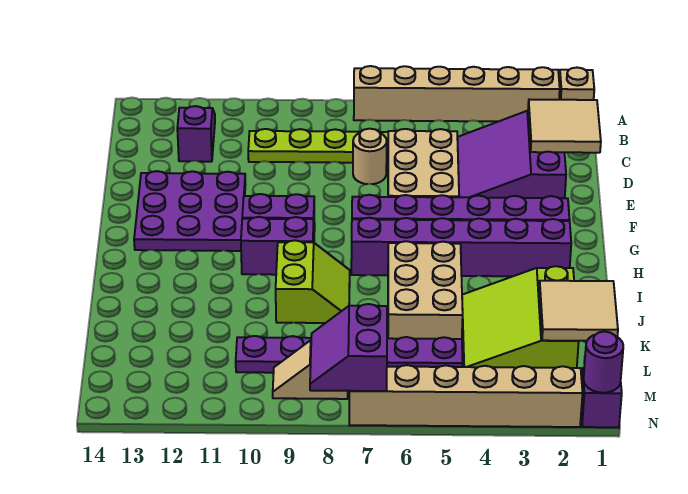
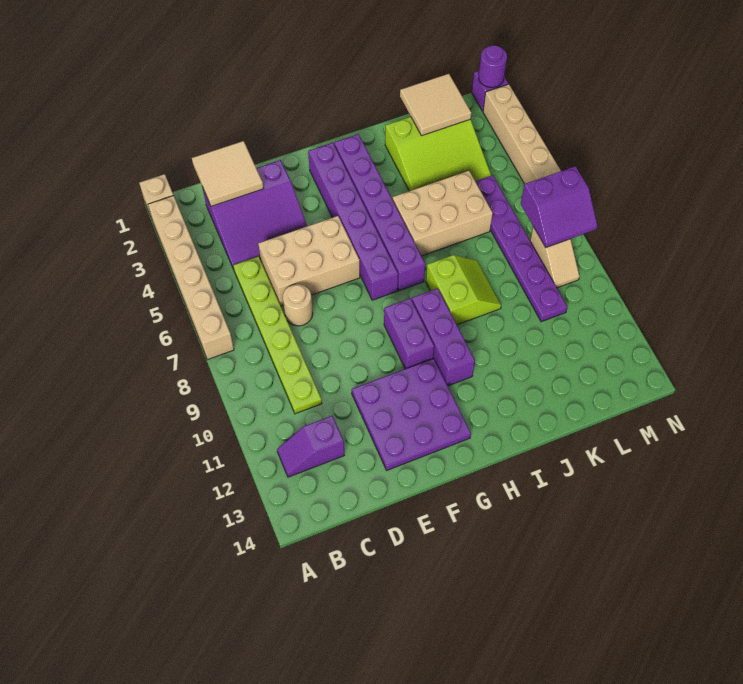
purple brick H9:H10 level 1 -> purple brick H9:H11 level 1
lime slope I8:J9 level 1 top 9 -> lime slope I8:J9 level 1 top I

